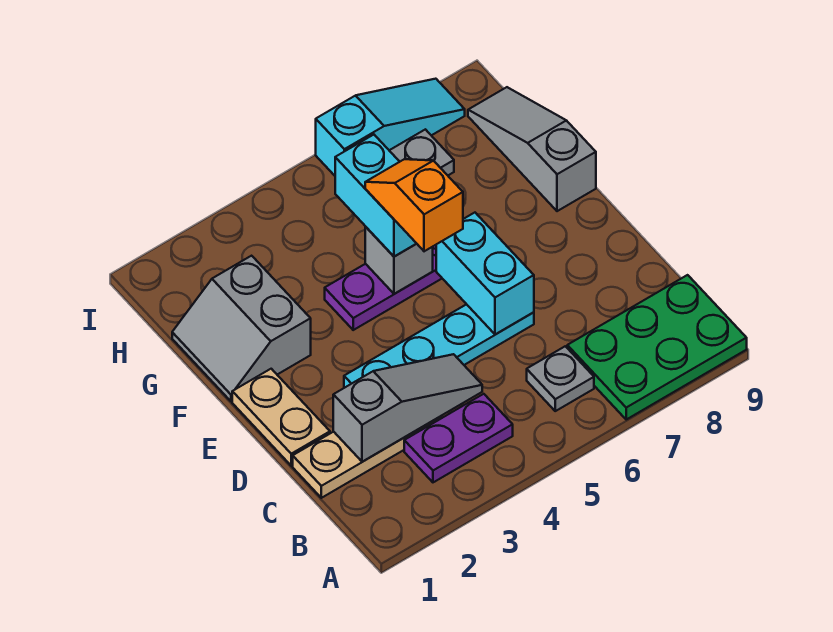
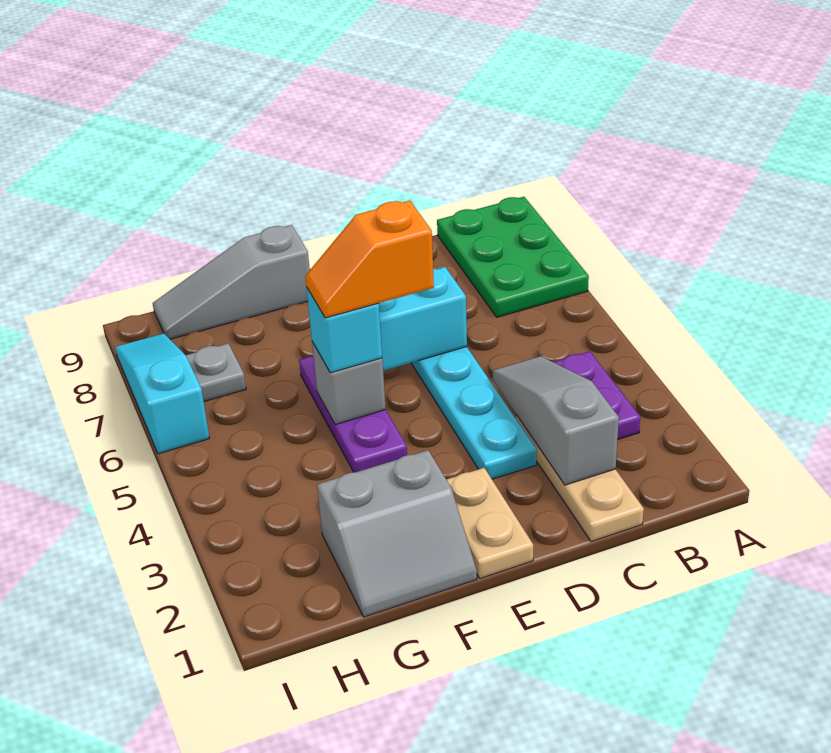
grey plate B6 level 1 -> none
tan plate D1:E1 level 1 -> tan plate E1:E2 level 1
cyan brick F5:G5 level 3 -> cyan brick F5 level 3

